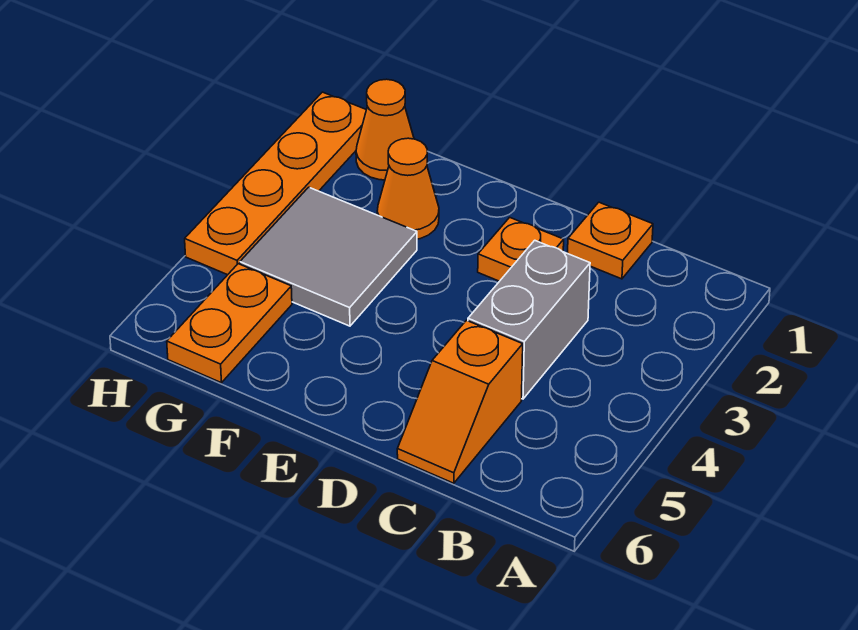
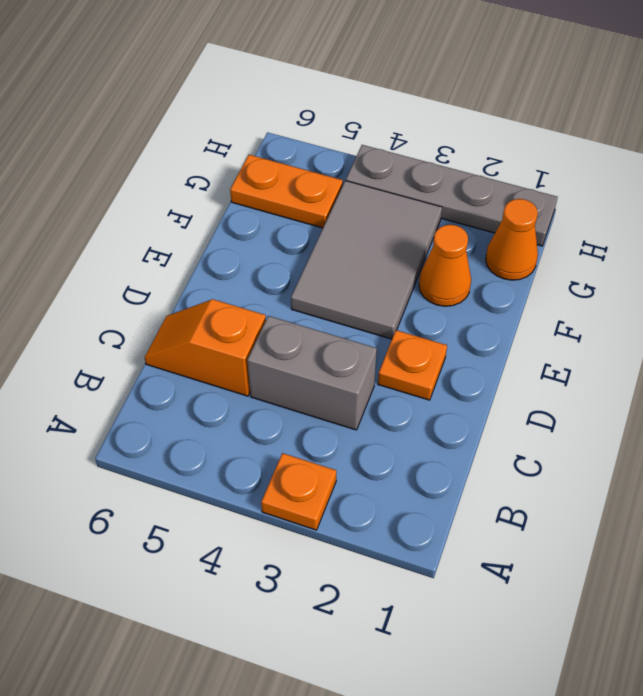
orange plate C1 level 1 -> orange plate A3 level 1
grey tile F3:G4 level 1 -> grey tile E3:G4 level 1
orange plate H1:H4 level 1 -> grey plate H1:H4 level 1

